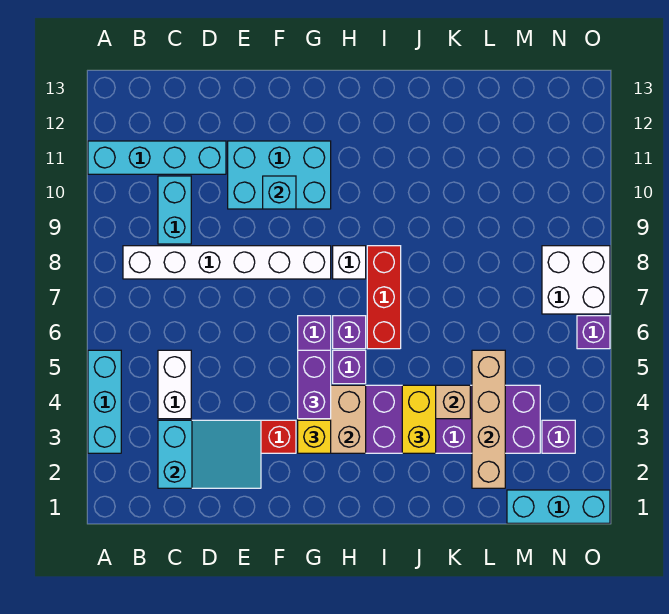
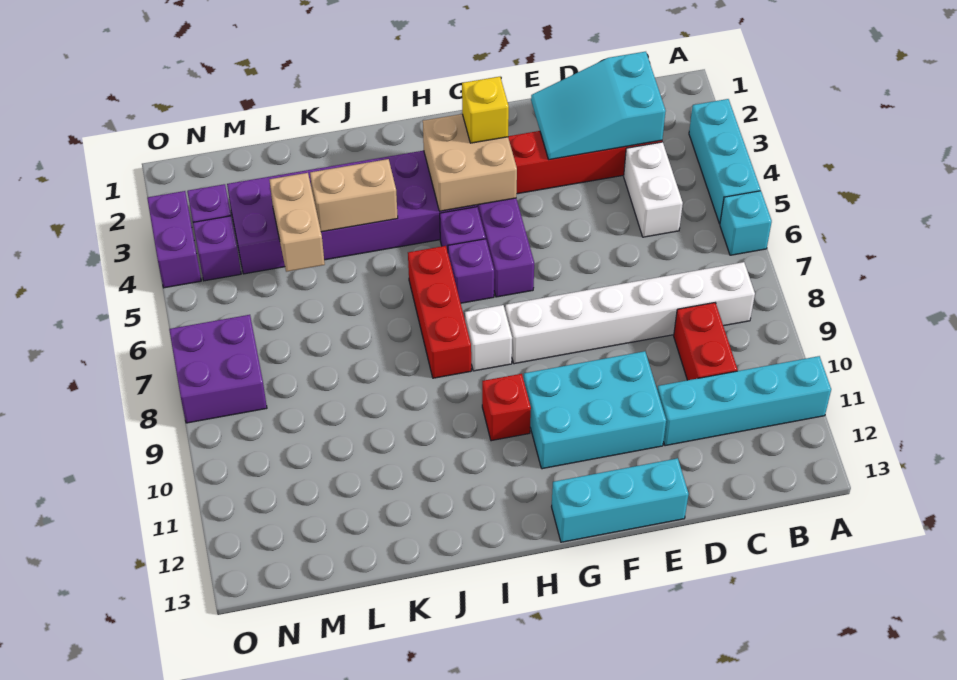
cyan brick C9:C10 level 1 -> red brick C9:C10 level 1
cyan brick F10 level 2 -> cyan brick A6 level 1
purple brick G4:G5 level 3 -> purple brick O3:O4 level 1
none -> red brick H10 level 1
yellow brick J3:J4 level 3 -> none
tan brick L2:L5 level 2 -> tan brick L4:L5 level 2
cyan brick M1:O1 level 1 -> cyan brick E13:G13 level 1
white brick N7:O8 level 1 -> purple brick N7:O8 level 1
purple brick O6 level 1 -> purple brick N4 level 1

